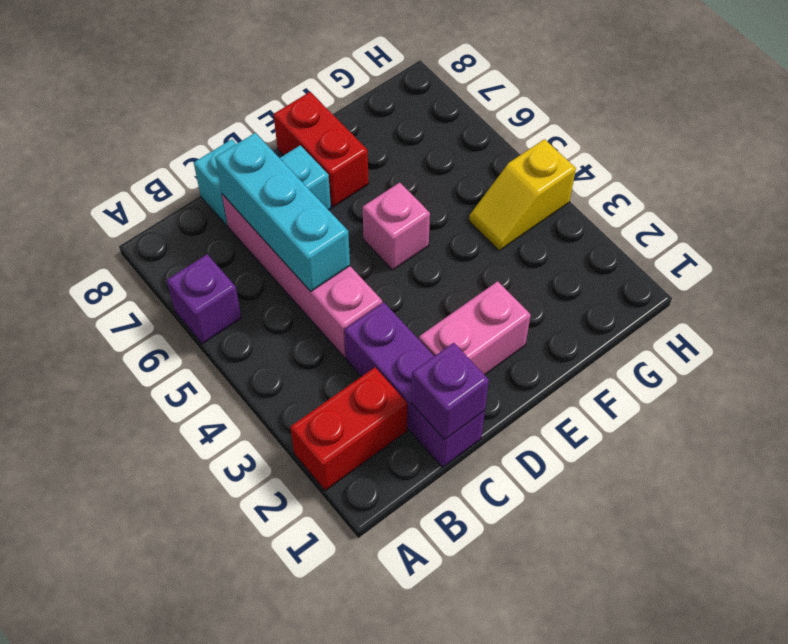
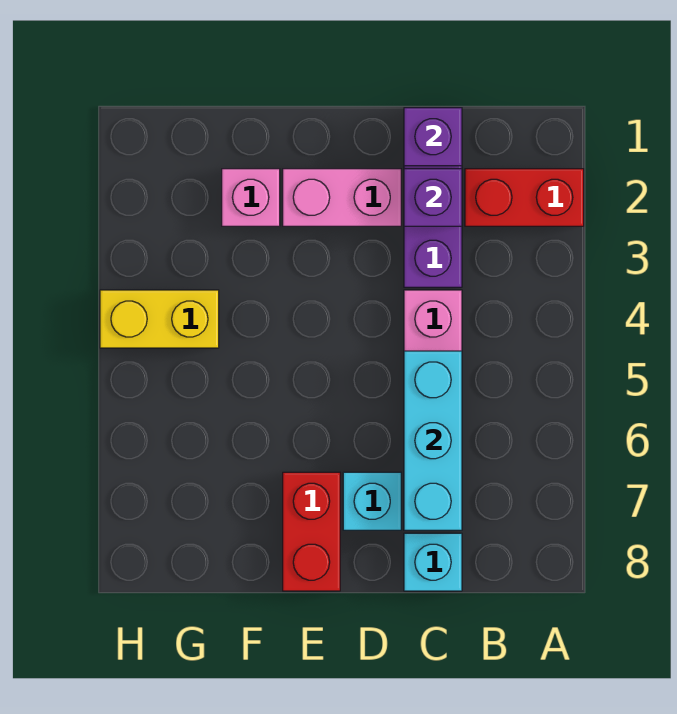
purple brick A6 level 1 -> purple brick C2 level 2
pink brick E5 level 1 -> pink brick F2 level 1
yellow slope G4:H4 level 1 top H -> yellow brick G4:H4 level 1

